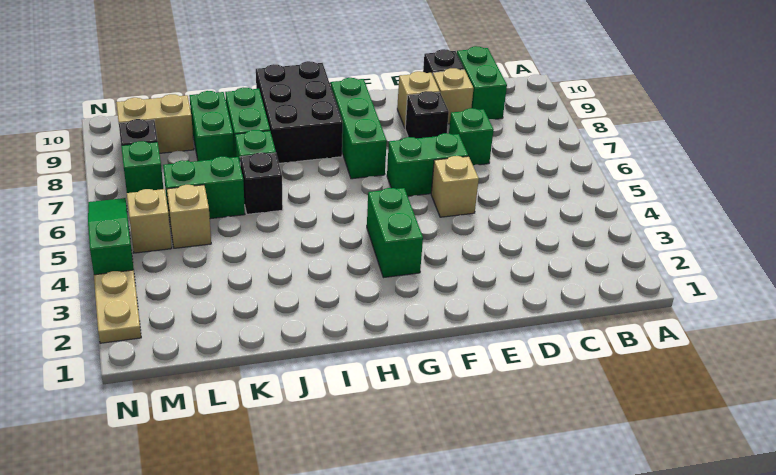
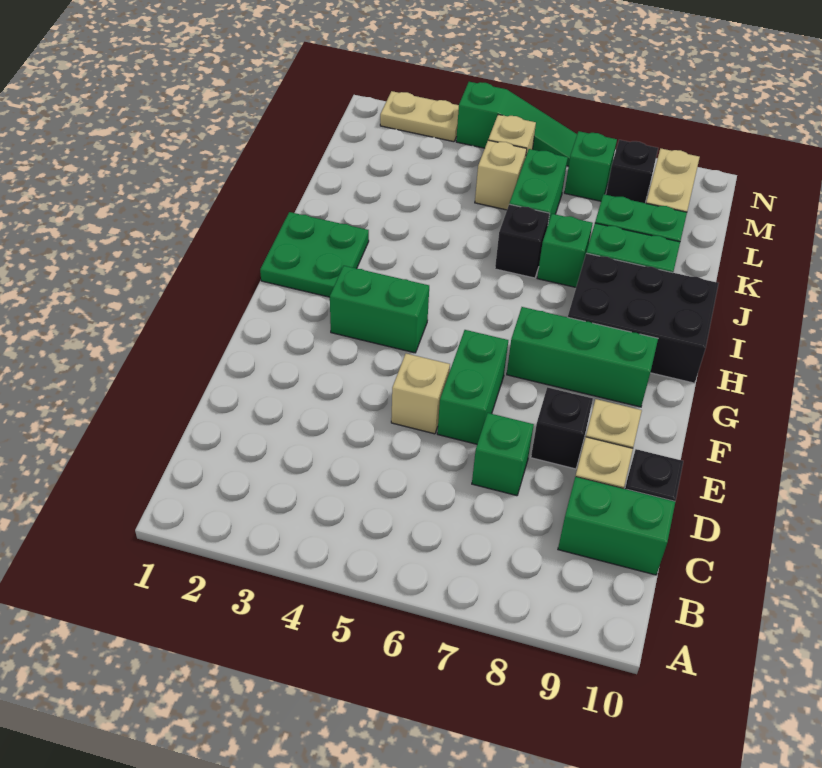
none -> green plate H1:I2 level 1

